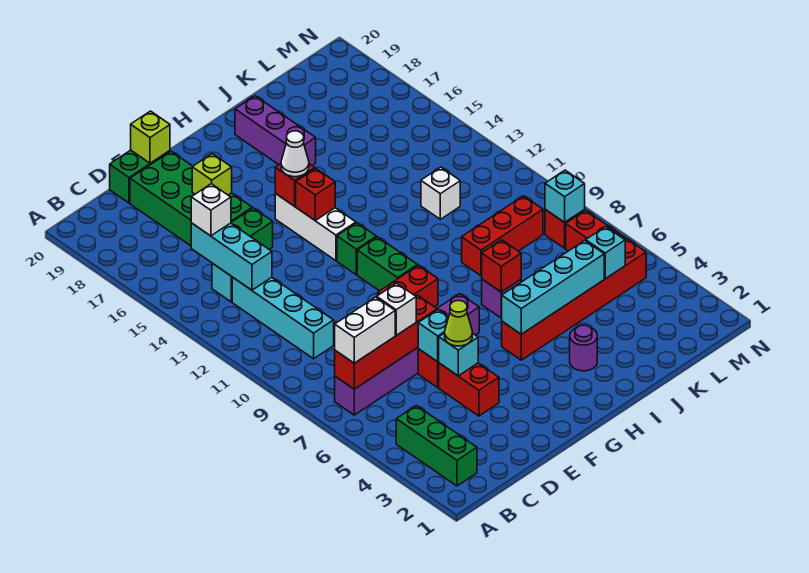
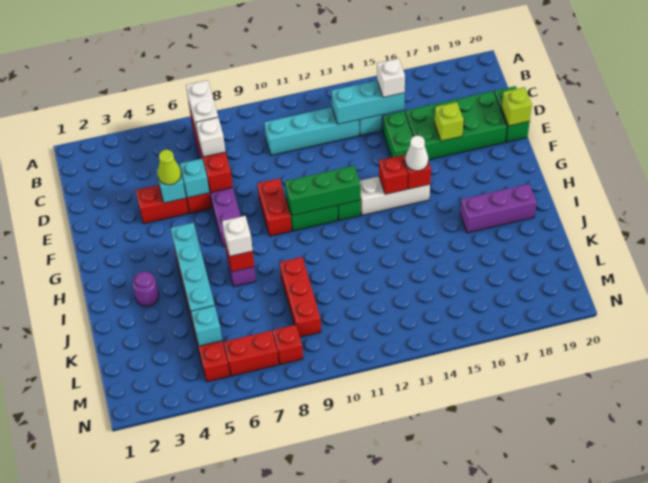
green brick B2:B4 level 1 -> green brick G10:G12 level 2
white brick K12 level 1 -> white brick I7 level 3
cyan brick M8 level 2 -> none

